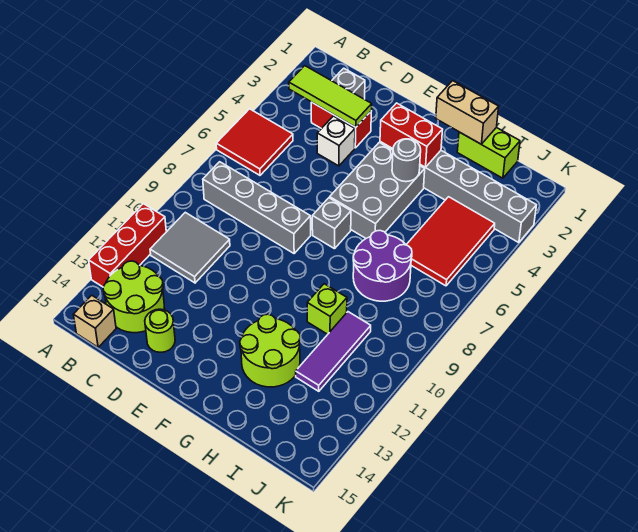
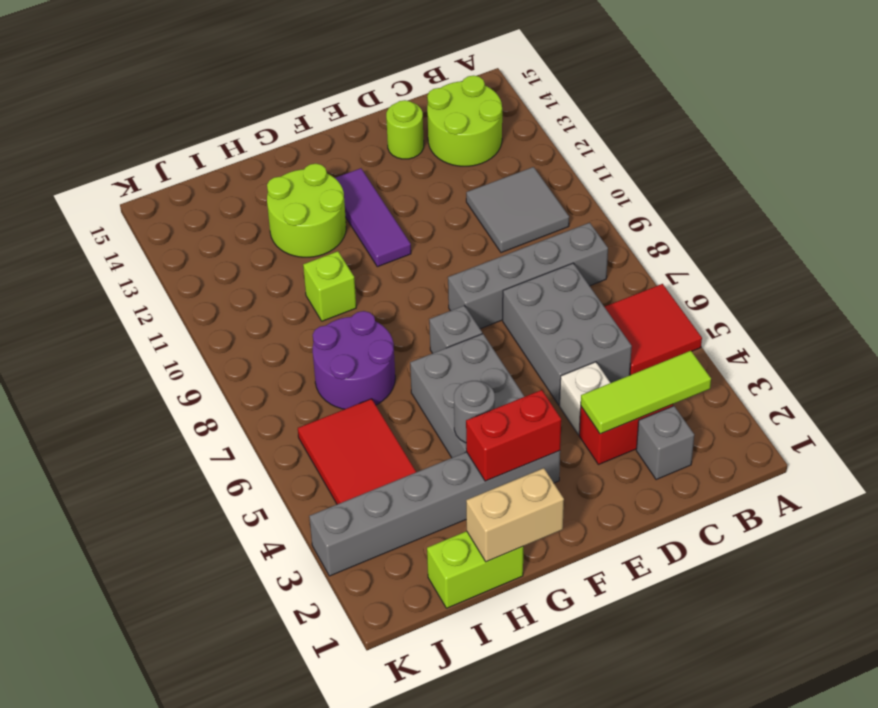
red brick A11:A13 level 1 -> none
tan brick B15 level 1 -> none
none -> grey brick C5:D7 level 1
purple tile I10:I12 level 1 -> purple tile F11:F13 level 1

